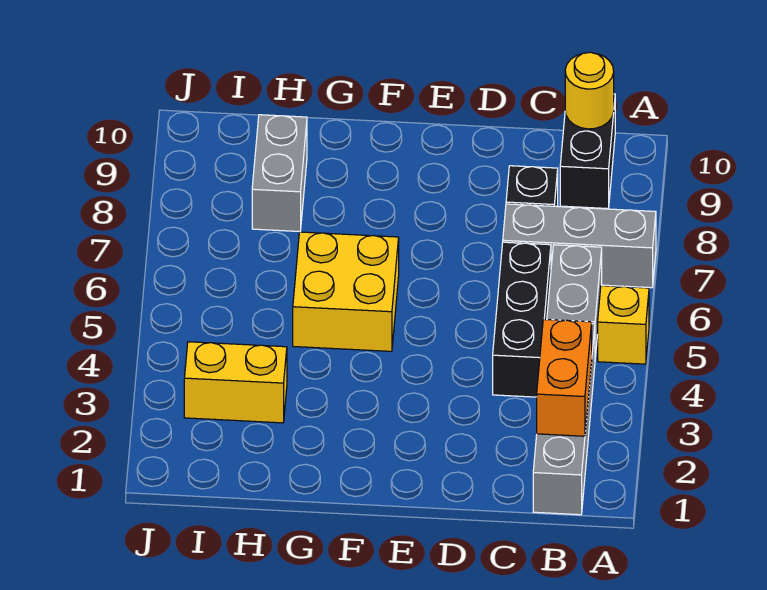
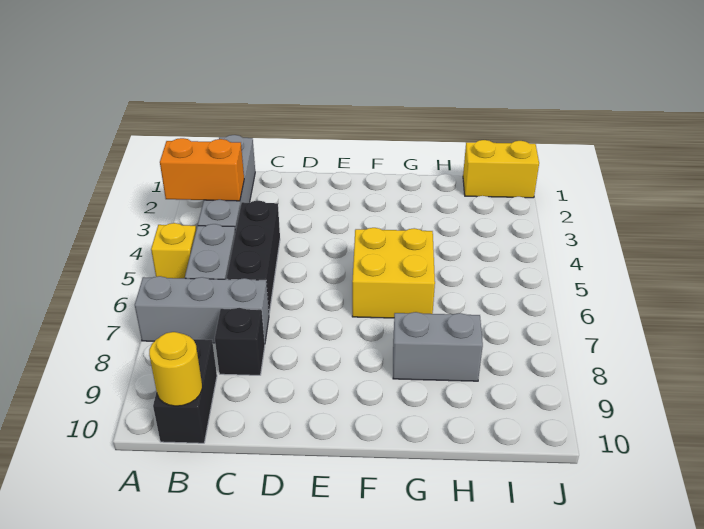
orange brick B2:B3 level 2 -> orange brick A3:B3 level 2
yellow brick H3:I3 level 1 -> yellow brick I1:J1 level 1
grey brick H8:H9 level 1 -> grey brick G8:H8 level 1

